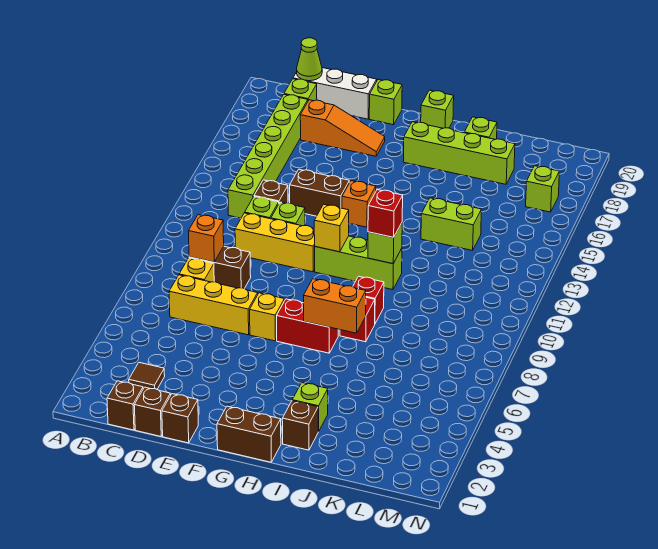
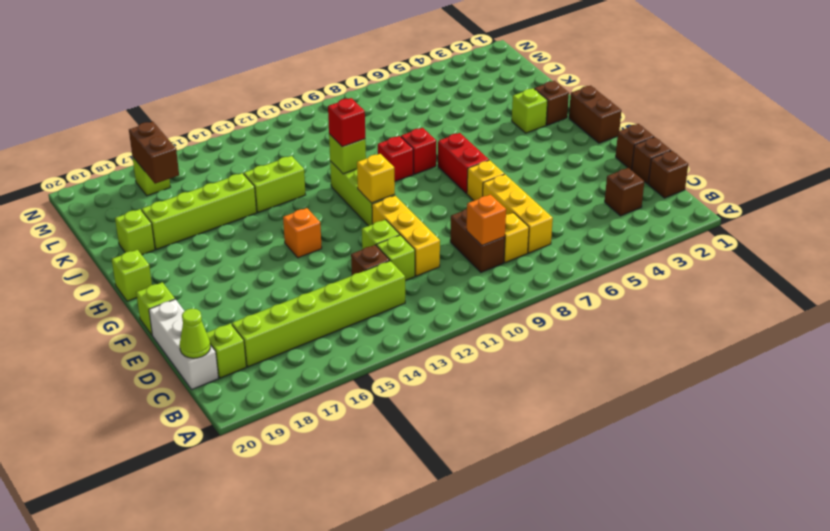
brown tile C3 level 1 -> brown brick C3 level 1
orange slope D18:F18 level 1 top D -> none
brown brick E14:F14 level 1 -> brown brick L17:M17 level 2
orange brick H7:I7 level 2 -> none
lime brick H18:K18 level 1 -> lime brick J15:J18 level 1
lime brick J14:K14 level 1 -> lime brick J13:J14 level 1

